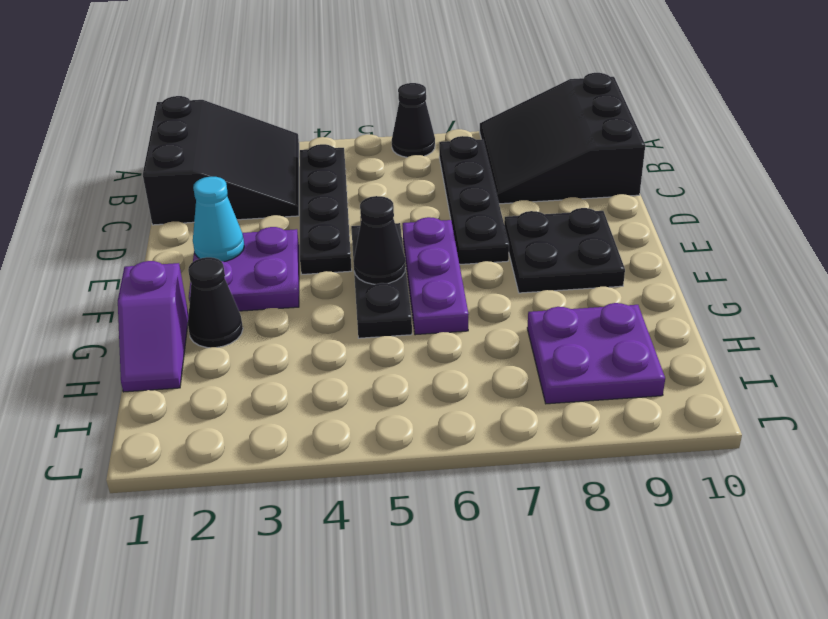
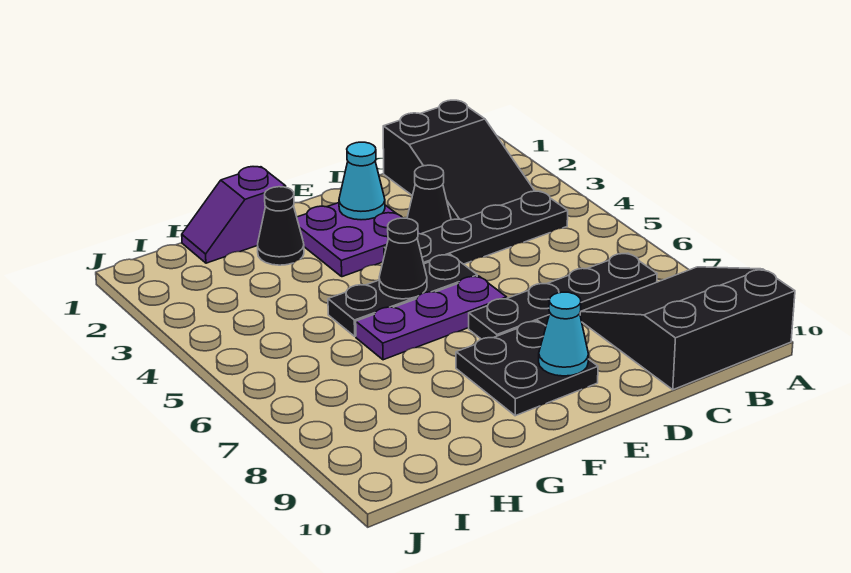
black slope A1:C3 level 1 top 1 -> black slope B1:C3 level 1 top 1
black cone A6 level 1 -> black cone D3 level 1
none -> cyan cone E9 level 2
purple plate H8:I9 level 1 -> none

